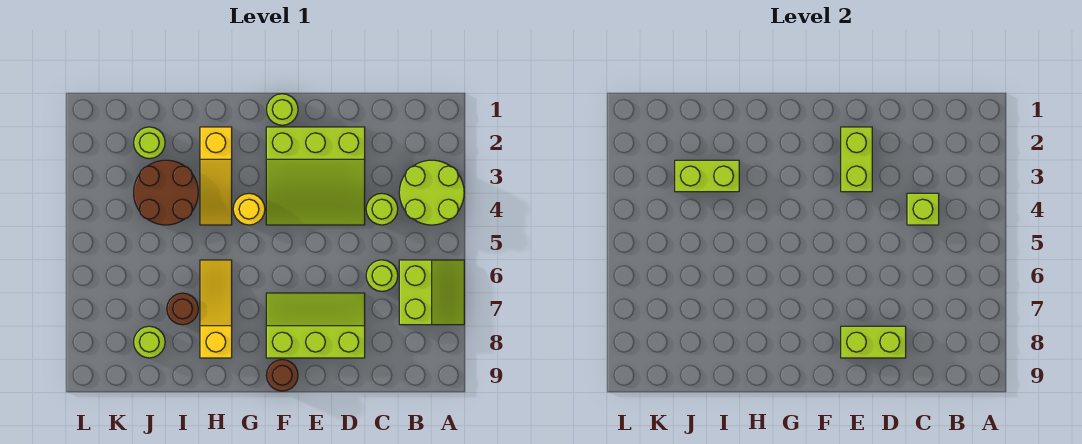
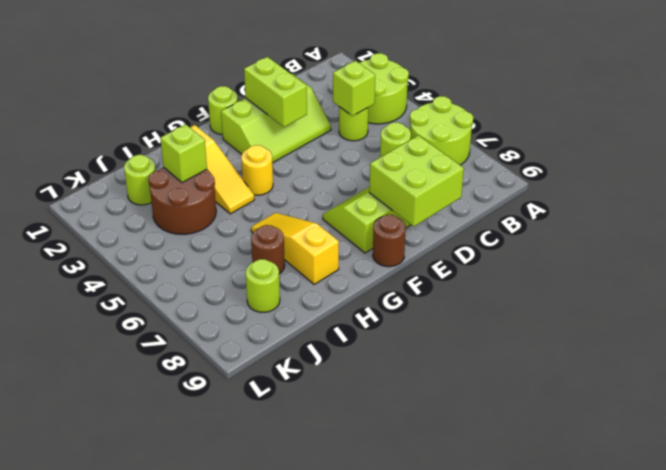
lime slope A6:B7 level 1 top B -> lime round brick A6:B7 level 1
lime slope D2:F4 level 1 top 2 -> lime slope D2:F3 level 1 top 2
lime brick D8:E8 level 2 -> lime brick D8:E9 level 2
lime brick I3:J3 level 2 -> lime brick I3 level 2

